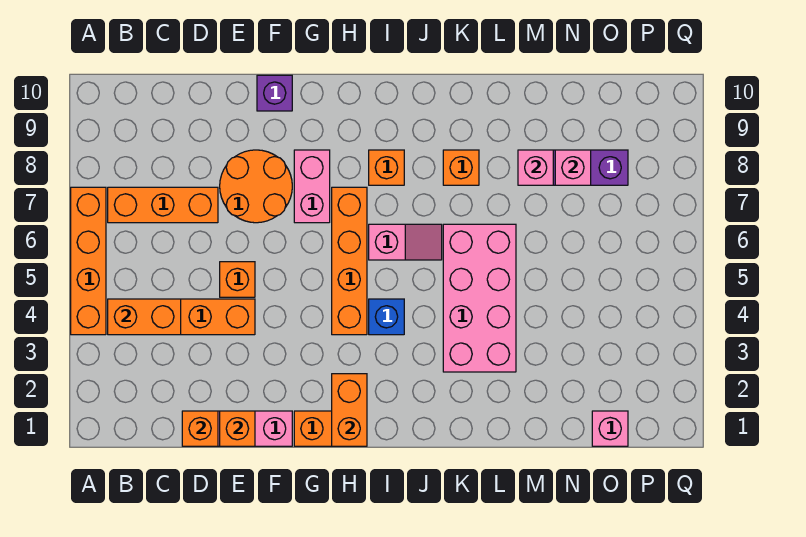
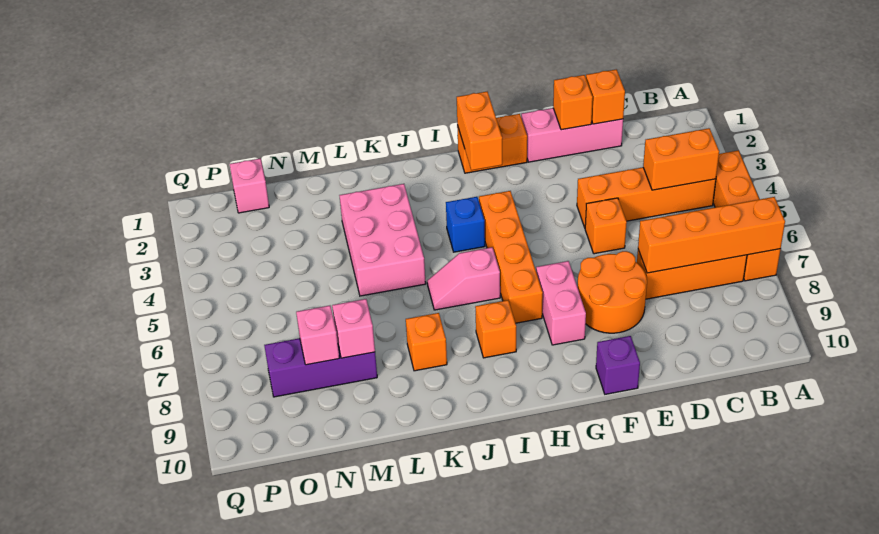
none -> orange brick A7:D7 level 2
pink brick K3:L6 level 1 -> pink brick K3:L5 level 1

